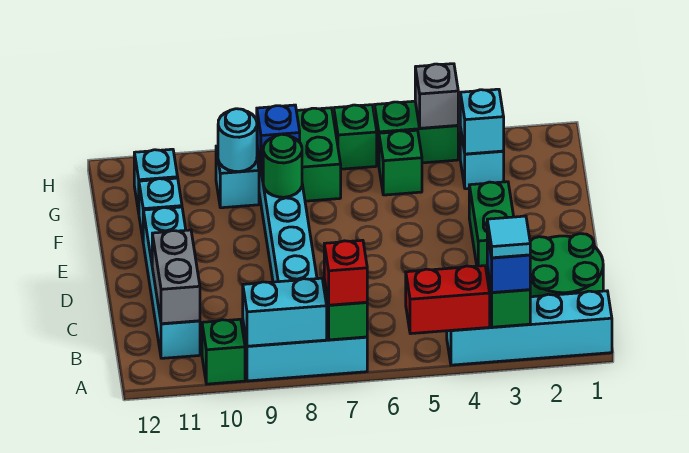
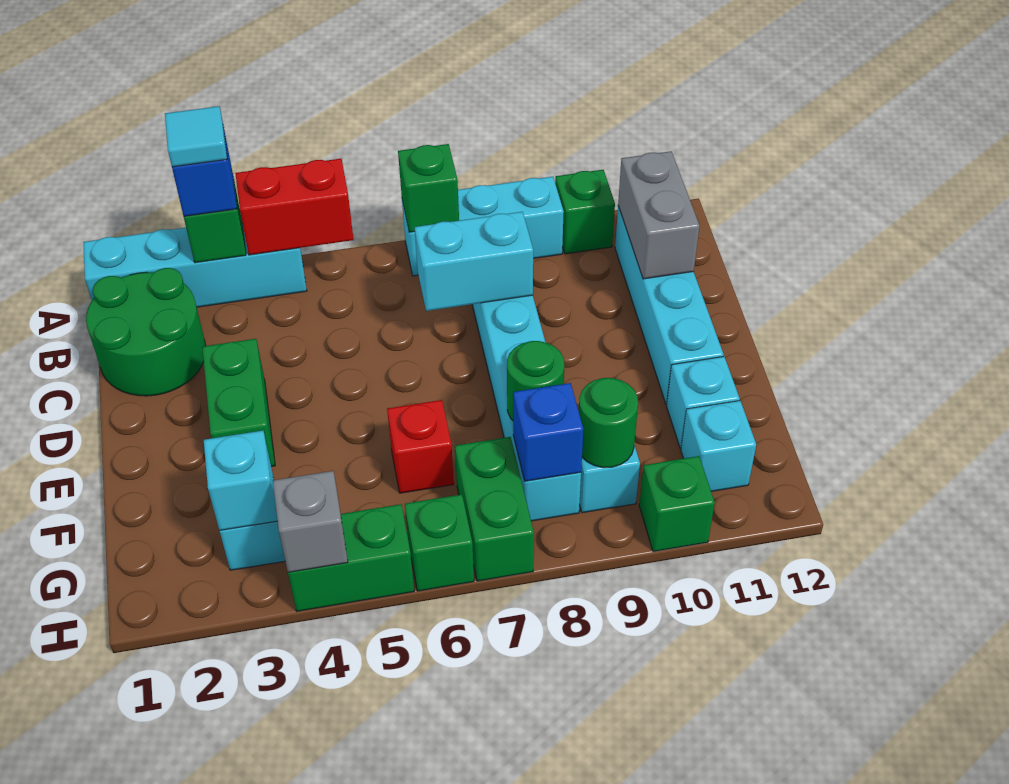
red brick A7 level 3 -> red brick F6 level 1
cyan brick A8:A9 level 2 -> cyan brick C7:C8 level 2
green brick G5 level 1 -> green brick H10 level 1
cyan round brick G9 level 2 -> green round brick G9 level 2

